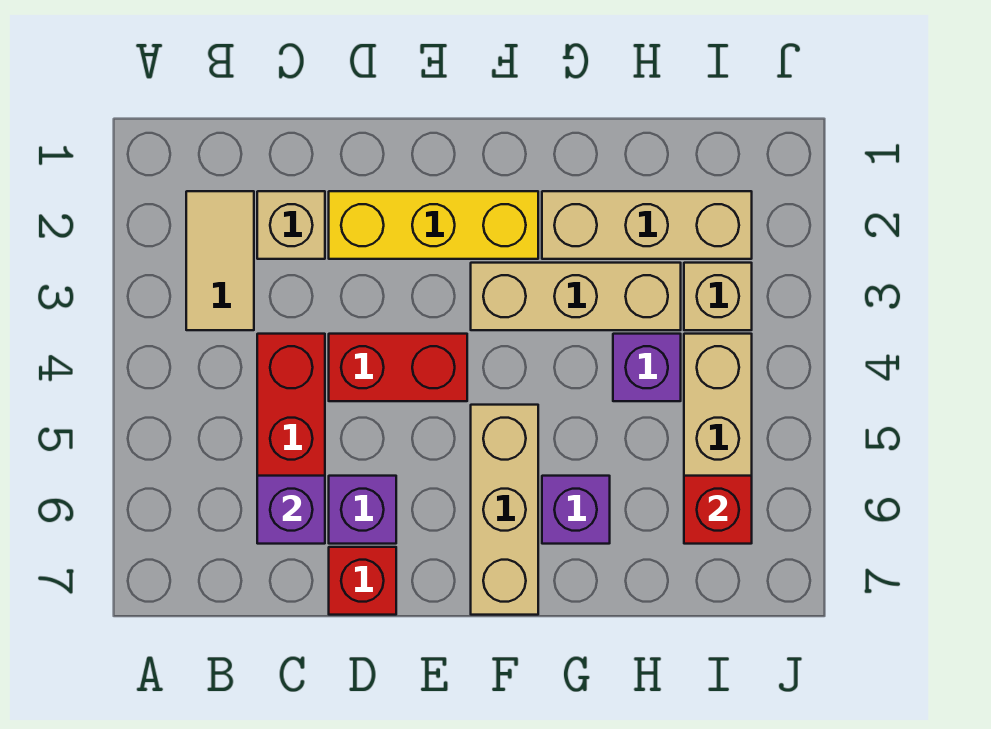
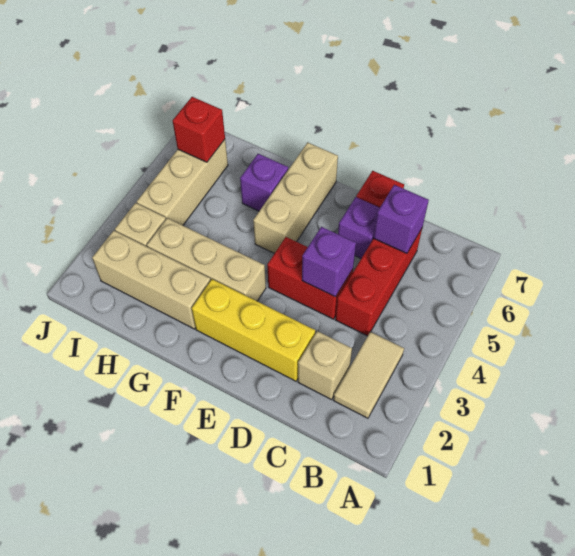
purple brick H4 level 1 -> purple brick D4 level 2

